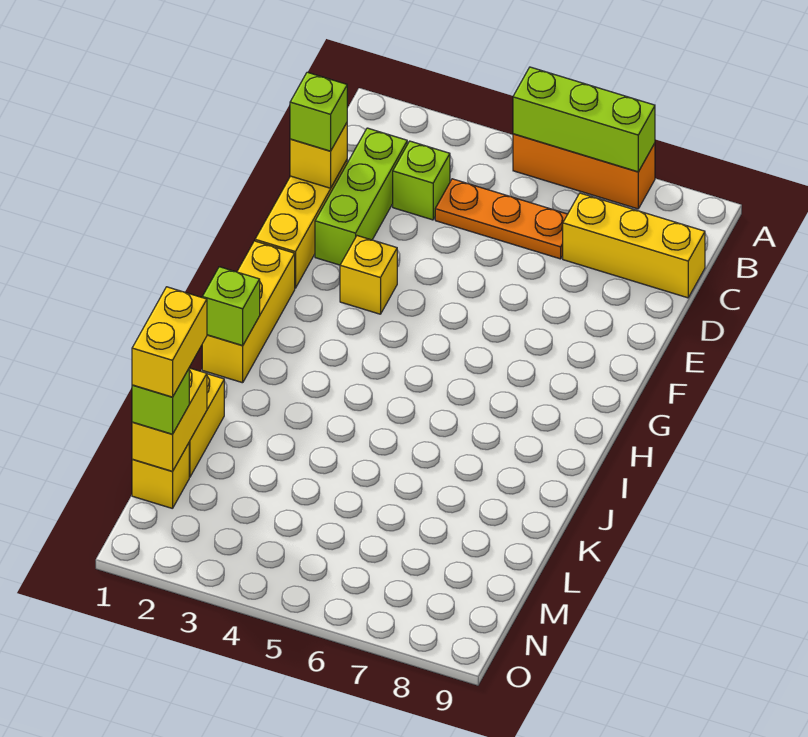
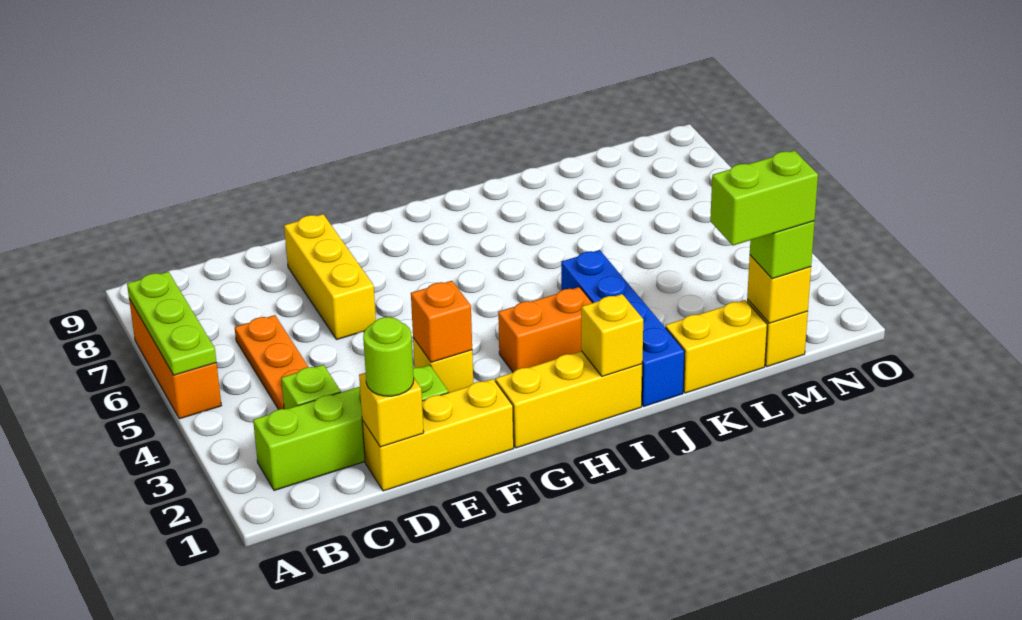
lime brick A5:A7 level 2 -> lime plate A5:A7 level 2
lime brick C2:E2 level 1 -> lime brick B2:E2 level 1
yellow brick C7:C9 level 1 -> yellow brick E6:E8 level 1
lime brick D1 level 3 -> lime round brick D1 level 3
none -> orange brick F3 level 2
none -> orange brick H3:I3 level 1
lime brick I1 level 2 -> yellow brick I1 level 2
none -> blue brick J1:J4 level 1
yellow brick L1:M1 level 2 -> yellow brick M1 level 2
yellow brick L1:M1 level 4 -> lime brick L1:M1 level 4

